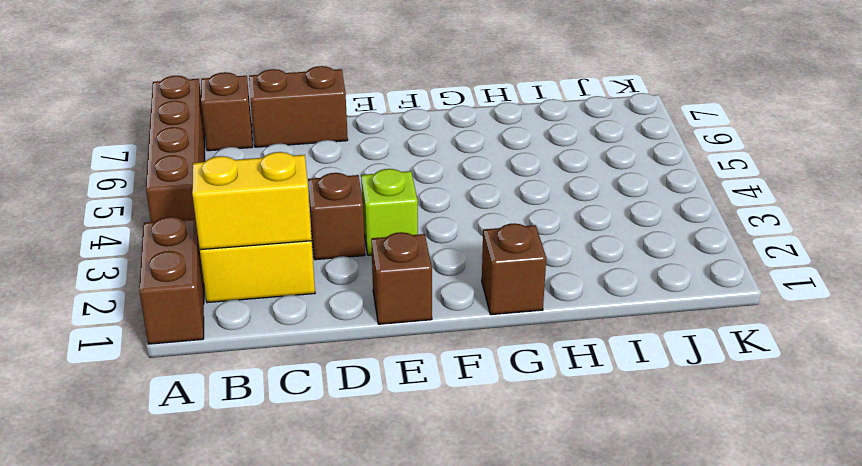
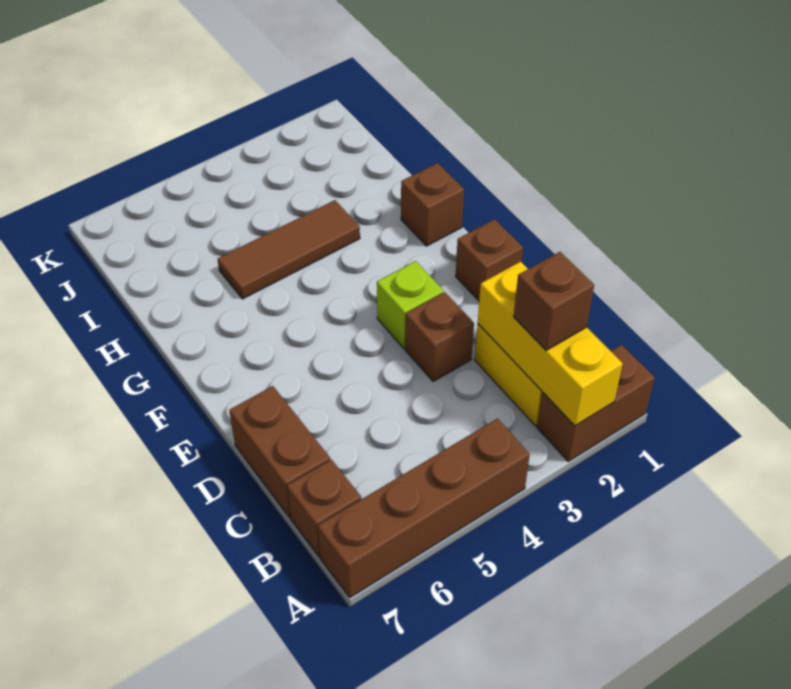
yellow brick B2:C2 level 2 -> yellow brick A2:C2 level 2
none -> brown brick B2 level 3
none -> brown tile H3:H5 level 1

